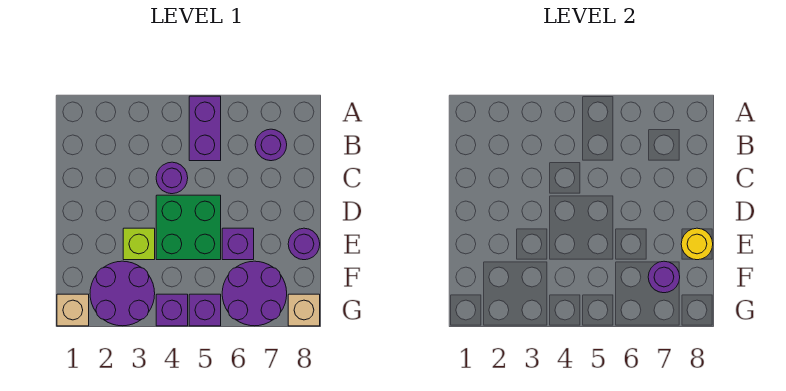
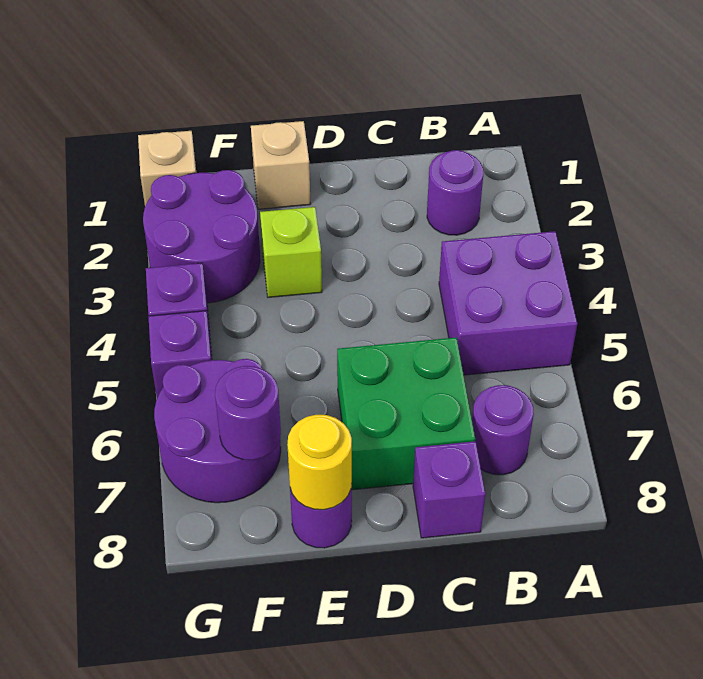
purple brick A5:B5 level 1 -> purple brick A4:B5 level 1
purple round brick C4 level 1 -> purple round brick B2 level 1
green brick D4:E5 level 1 -> green brick C6:D7 level 1
purple brick E6 level 1 -> purple brick C8 level 1
tan brick G8 level 1 -> tan brick E1 level 1

